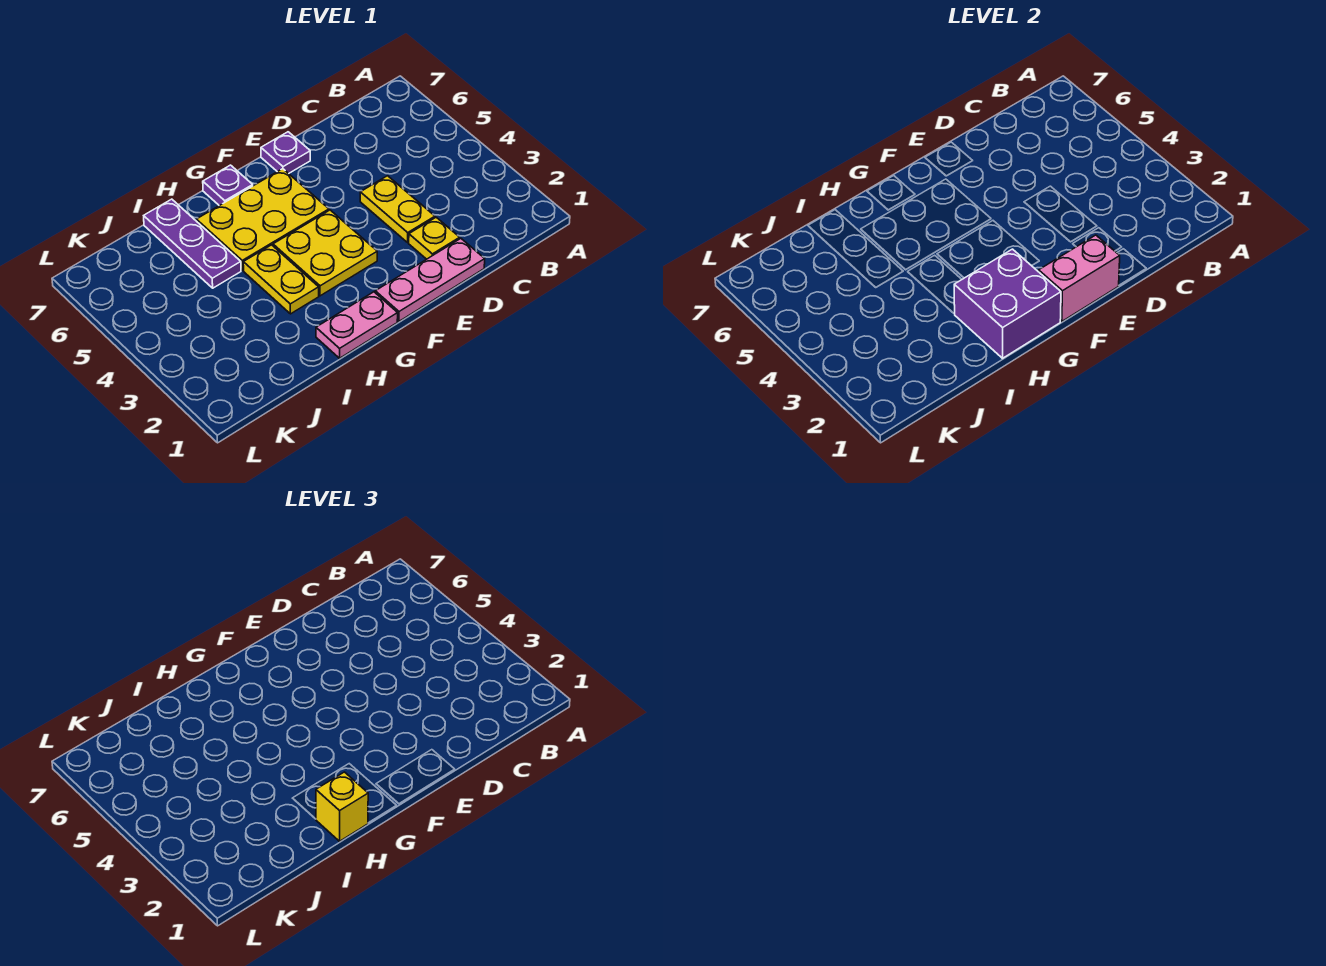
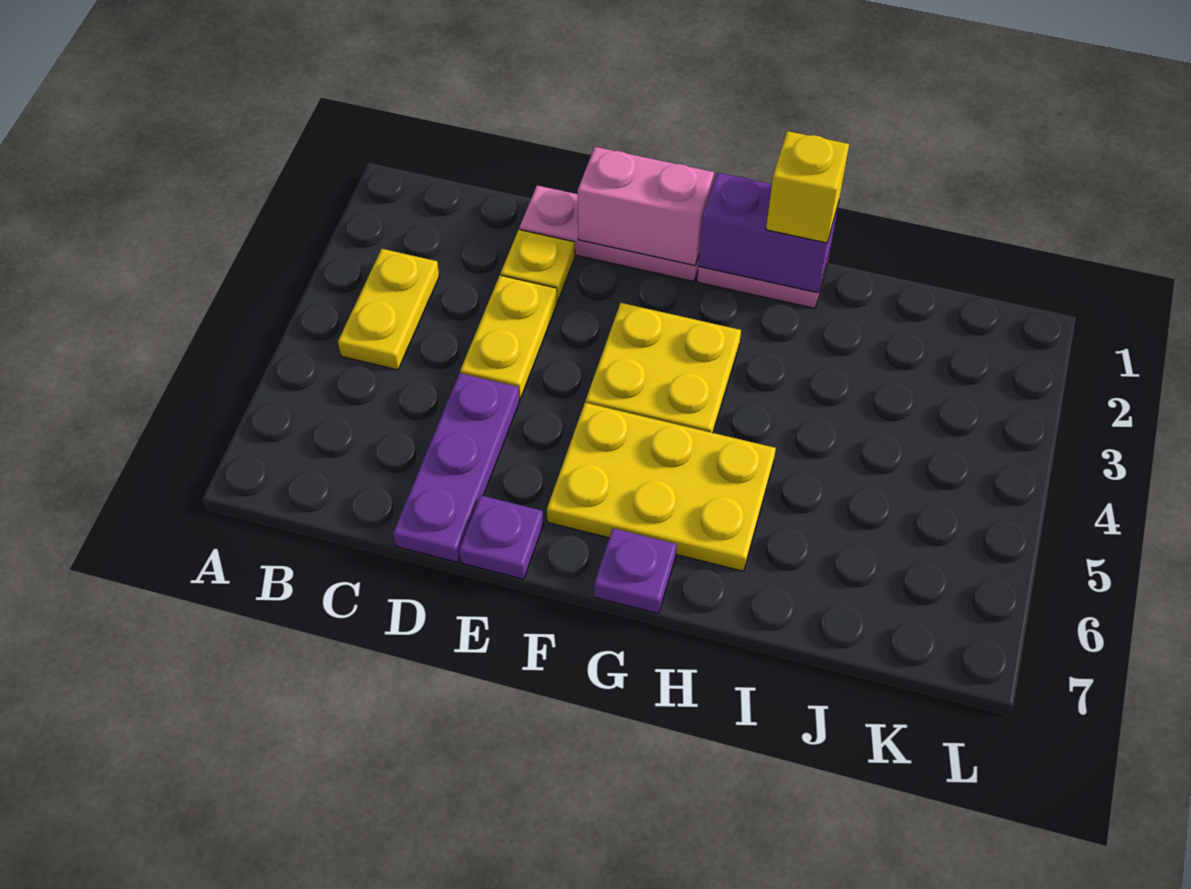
purple brick G1:H2 level 2 -> purple brick G1:H1 level 2
yellow plate H3:H4 level 1 -> yellow plate B3:B4 level 1
purple plate I5:I7 level 1 -> purple plate D5:D7 level 1

